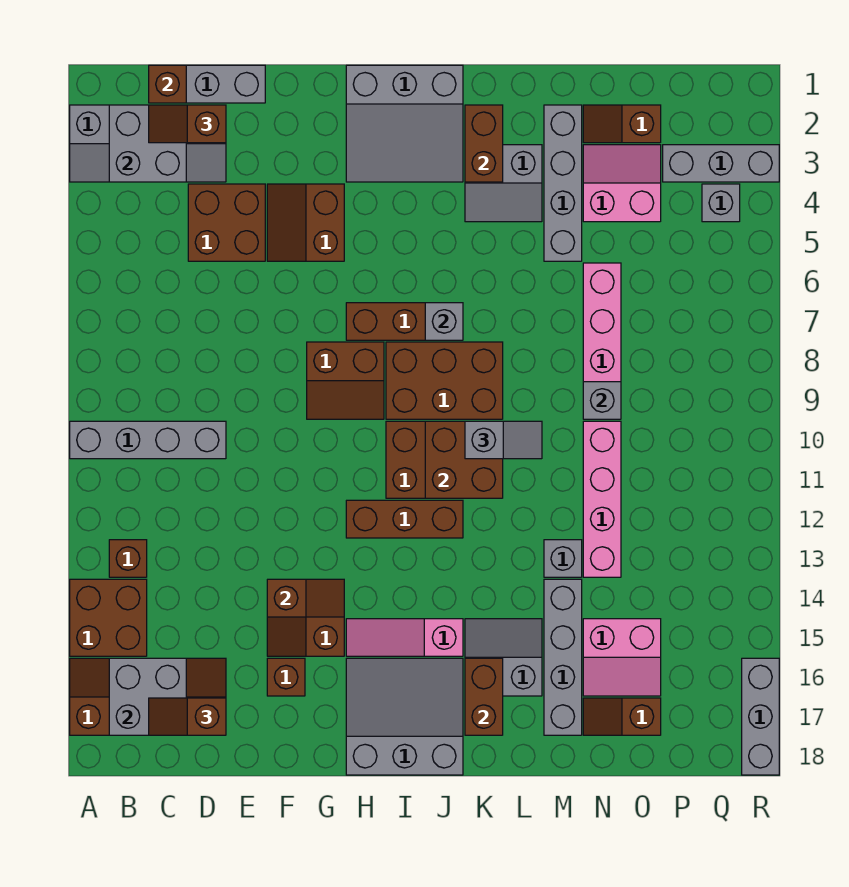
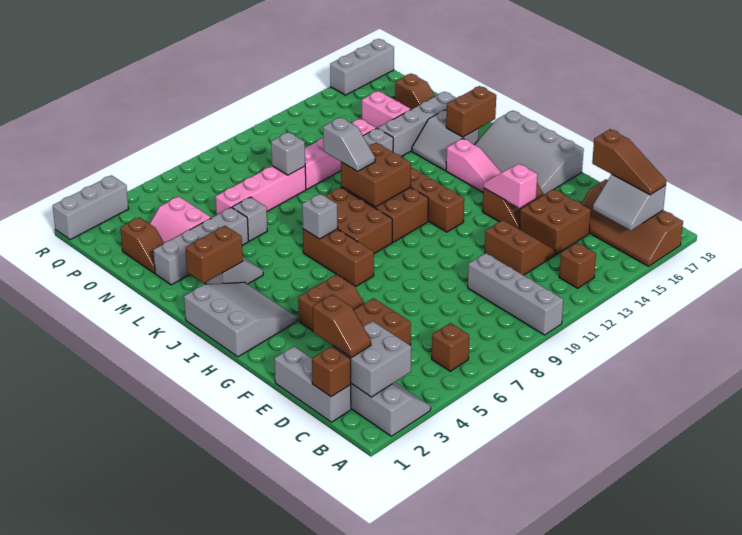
brown brick A14:B15 level 1 -> brown brick D14:E15 level 1
grey brick B16:C17 level 2 -> grey slope B16:C17 level 2 top 17
brown slope C17:D17 level 3 top D -> brown slope B17:D17 level 3 top D
brown slope F14:G14 level 2 top F -> pink slope F14:G14 level 2 top F
brown brick F16 level 1 -> brown brick B6 level 1
brown slope G8:H9 level 1 top 8 -> brown slope D12:E13 level 1 top 12
grey slope H16:J18 level 1 top 18 -> grey slope G16:J18 level 1 top 18
grey slope K10:L10 level 3 top K -> grey slope K10:L10 level 3 top L
grey brick P3:R3 level 1 -> grey brick R1:R3 level 1
grey brick Q4 level 1 -> grey brick M6 level 1

